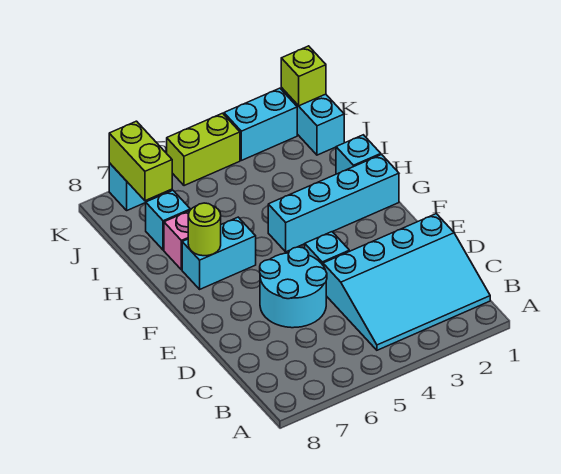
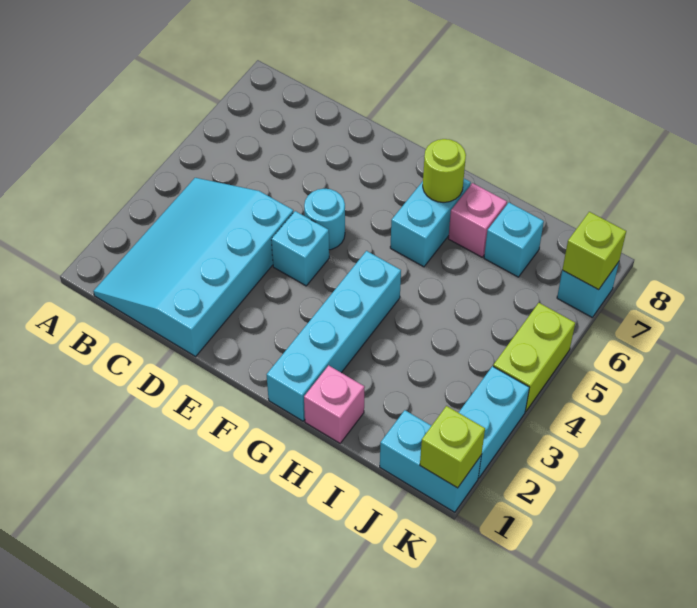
cyan round brick D5:E6 level 1 -> cyan round brick E5 level 1
cyan brick H1 level 1 -> pink brick H1 level 1
lime brick J7:K7 level 2 -> lime brick K7 level 2

